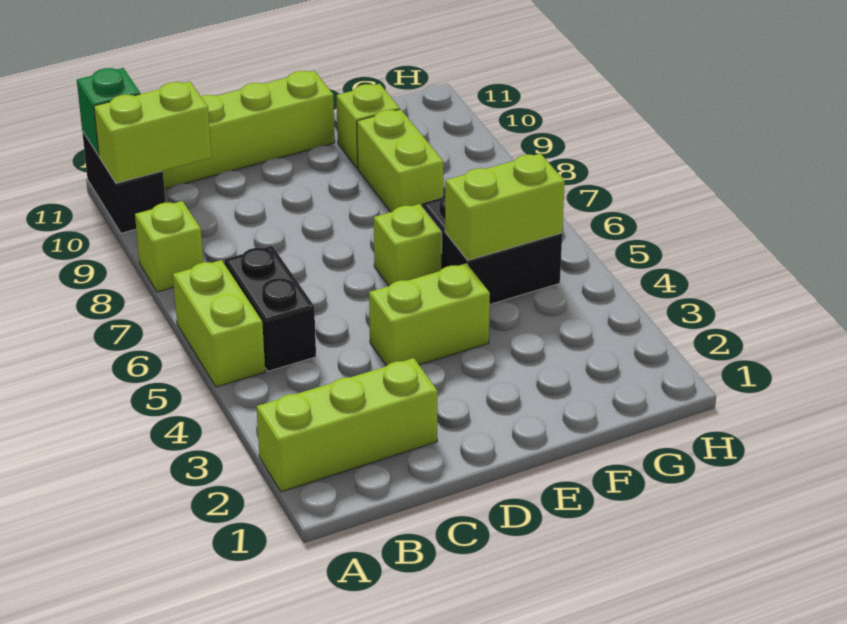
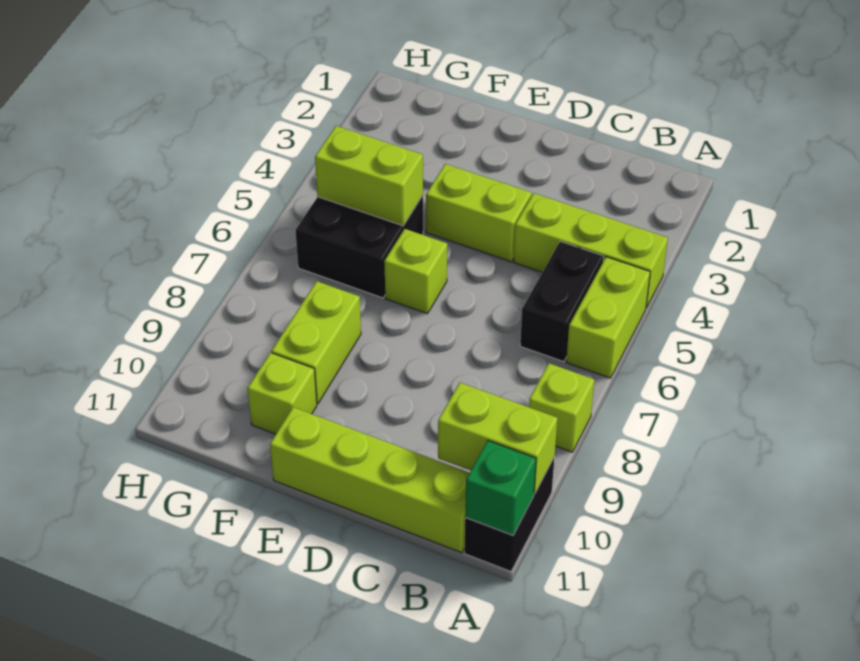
lime brick A2:C2 level 1 -> lime brick A4:C4 level 1

